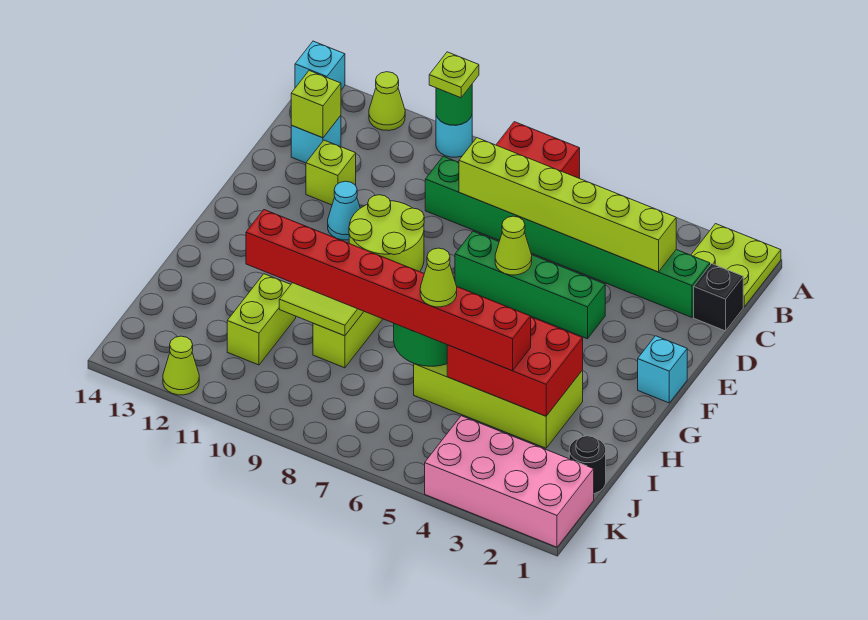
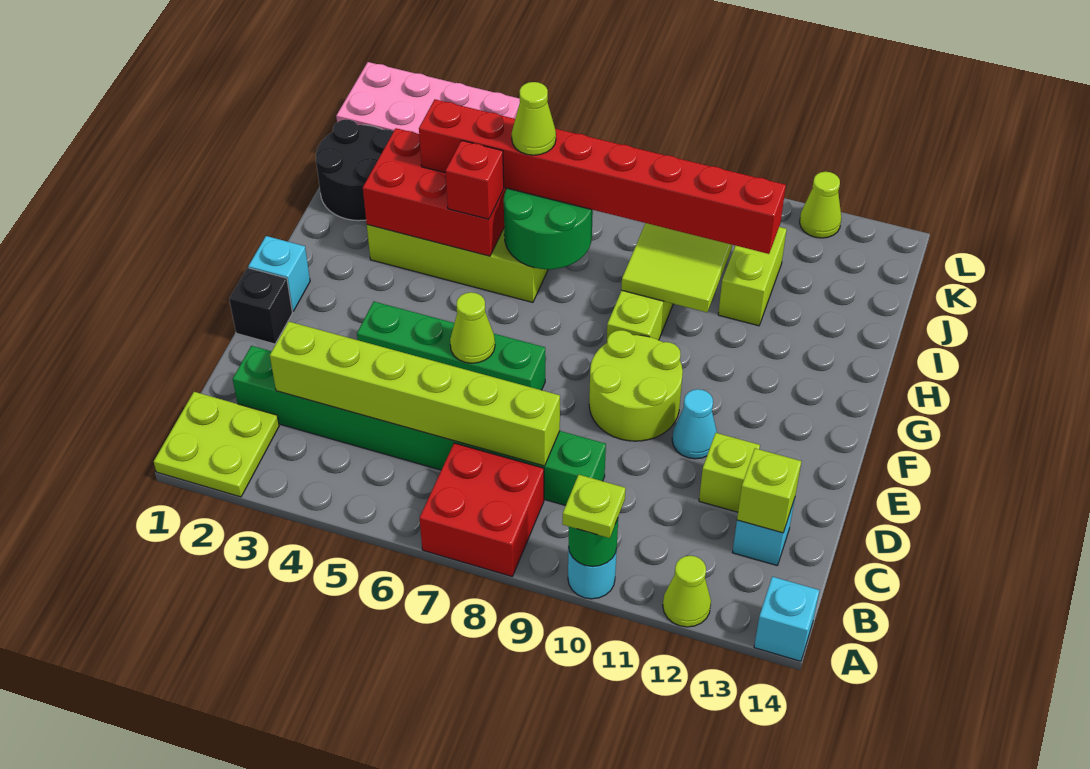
black brick C1 level 1 -> black brick E1 level 1
none -> red brick H5 level 3
black round brick J1 level 1 -> black round brick I1:J2 level 1

